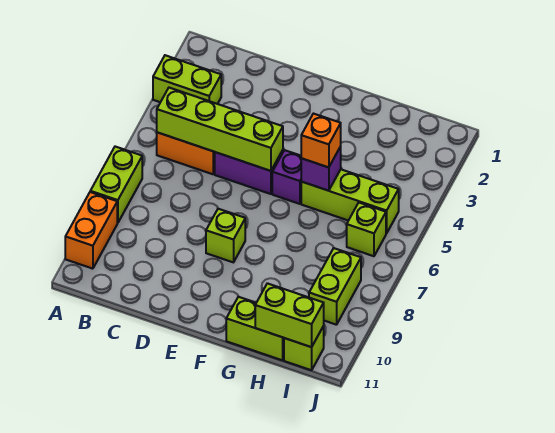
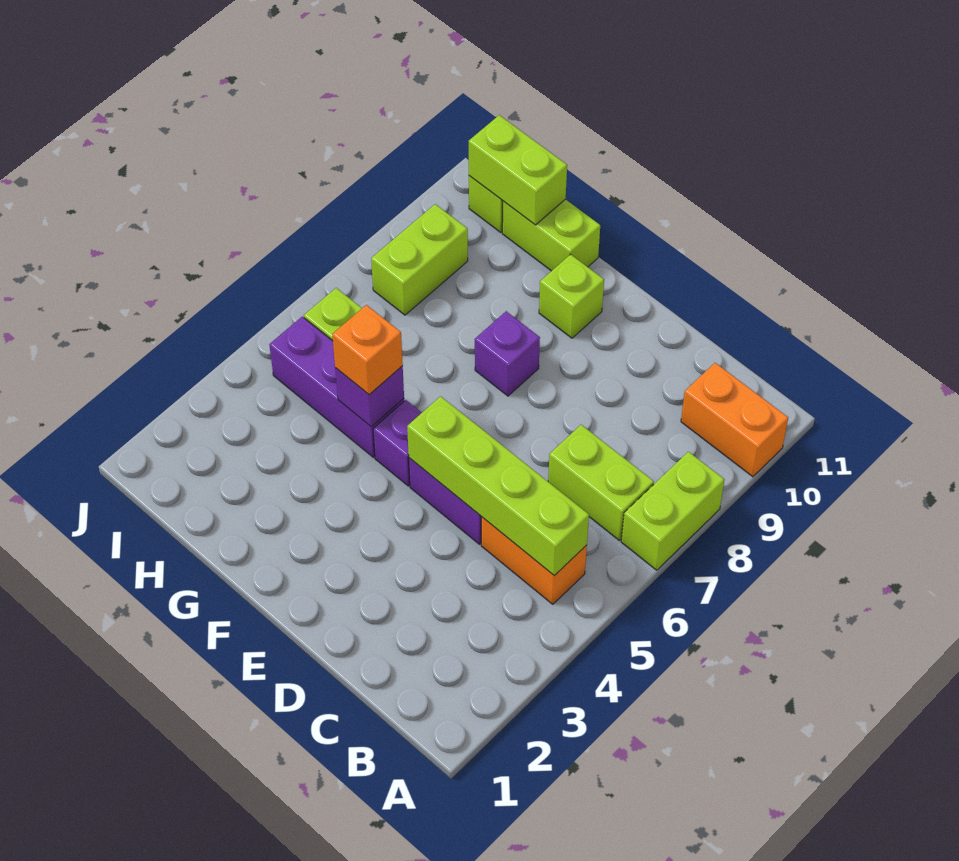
lime brick A3:B3 level 1 -> lime brick B7:C7 level 1
orange brick A9:A10 level 1 -> orange brick A10:B10 level 1
lime brick E8 level 1 -> lime brick F10 level 1
none -> purple brick F8 level 1
lime brick G5:I5 level 1 -> purple brick G5:I5 level 1

